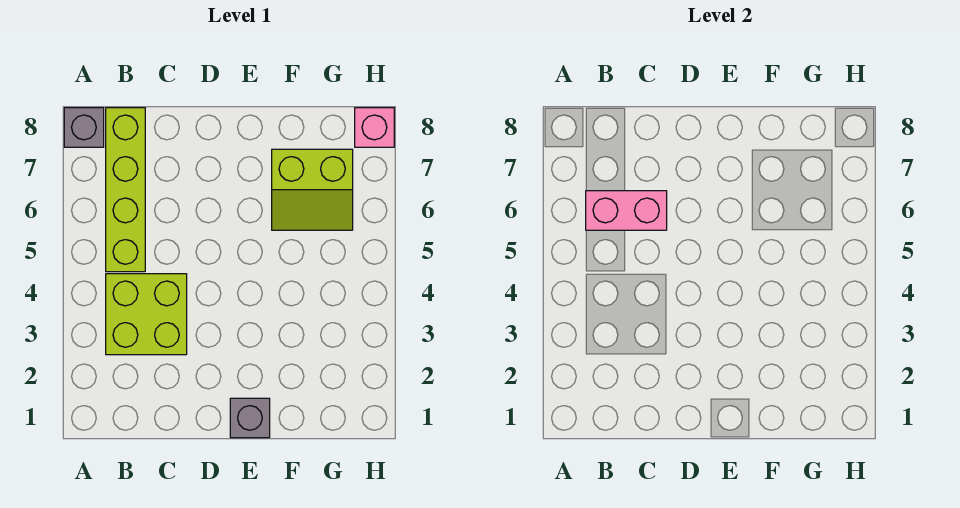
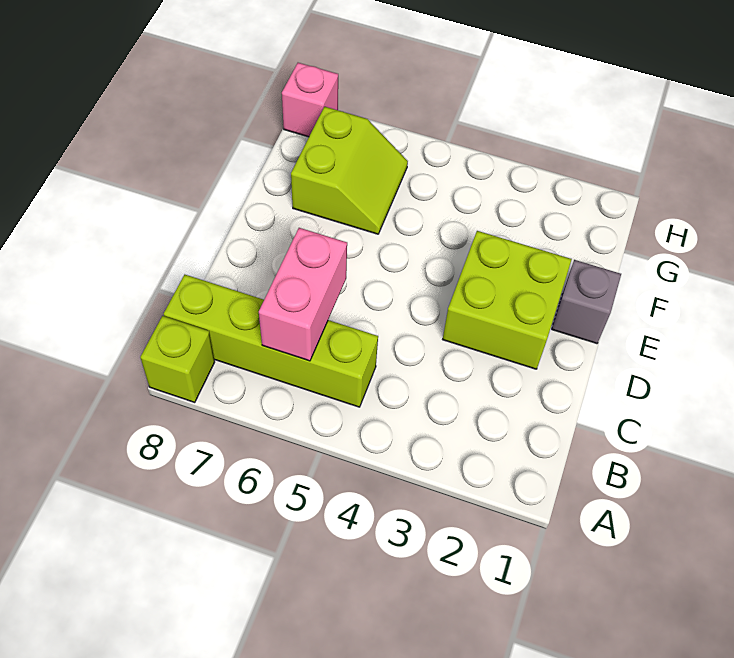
grey brick A8 level 1 -> lime brick A8 level 1
lime brick B3:C4 level 1 -> lime brick D2:E3 level 1

